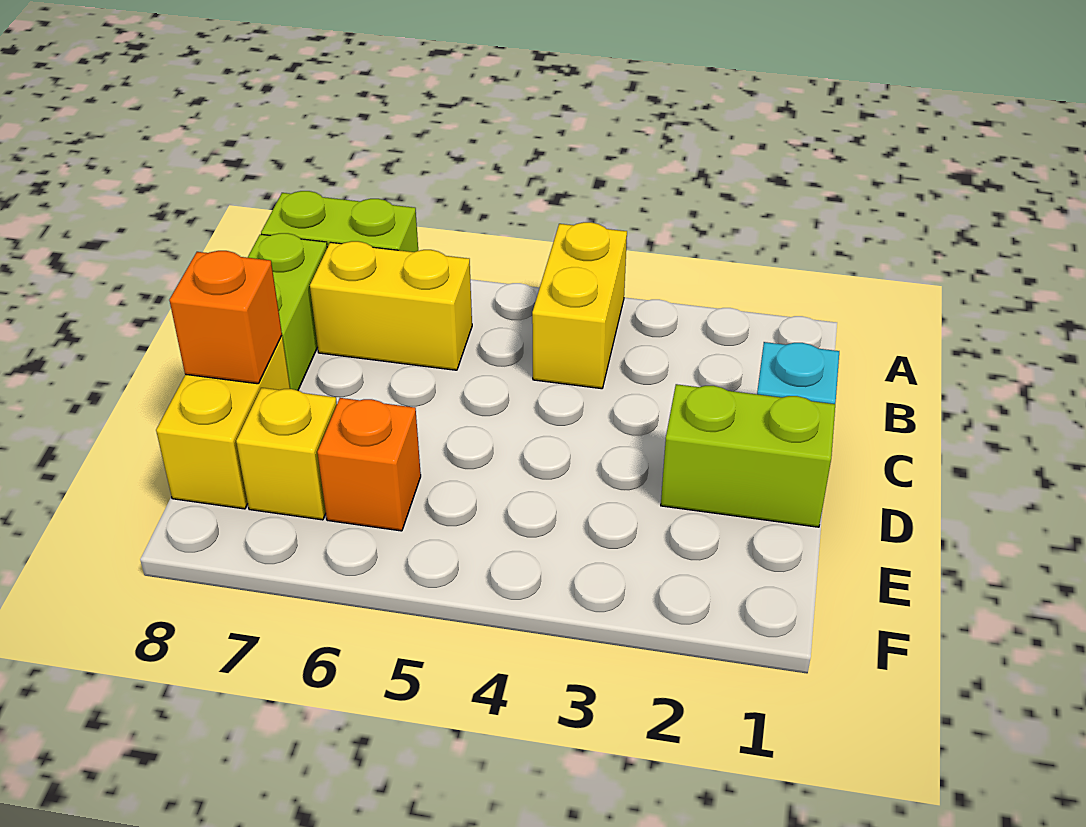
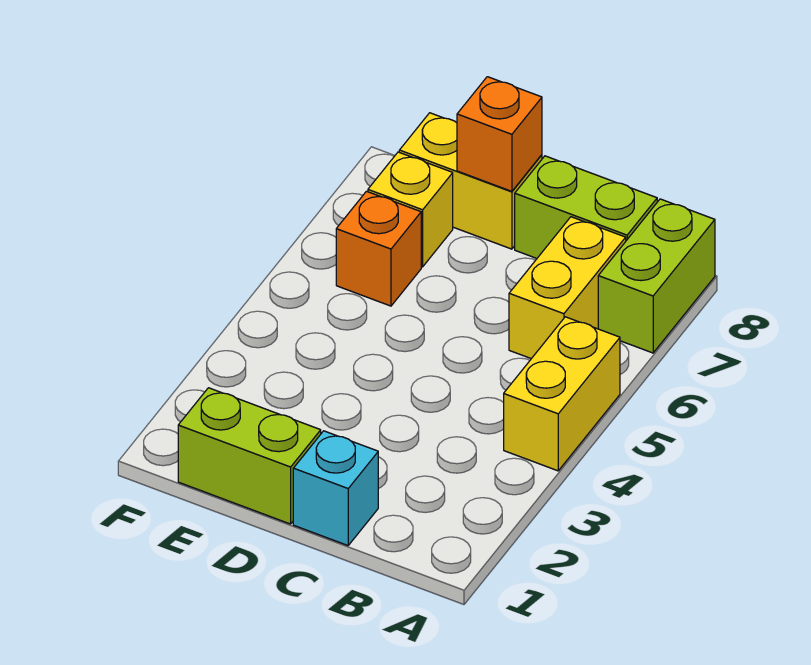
yellow brick A4:B4 level 1 -> yellow brick A4:A5 level 1
lime brick D1:D2 level 1 -> lime brick D1:E1 level 1

